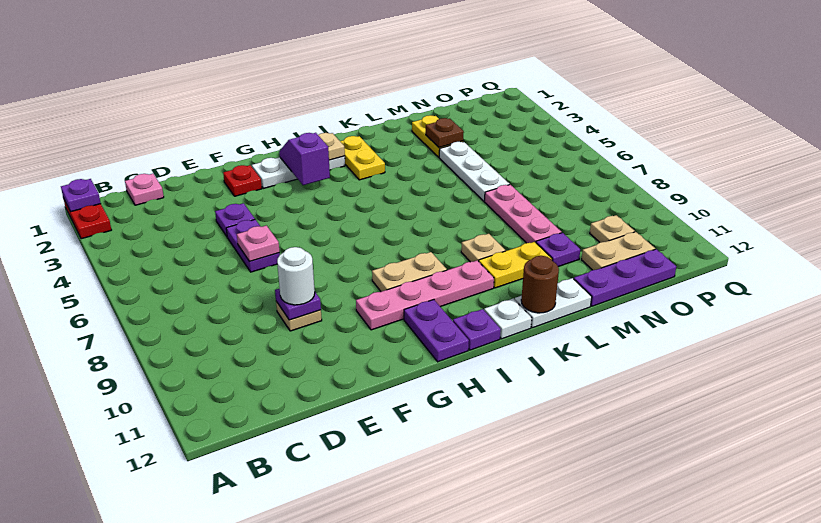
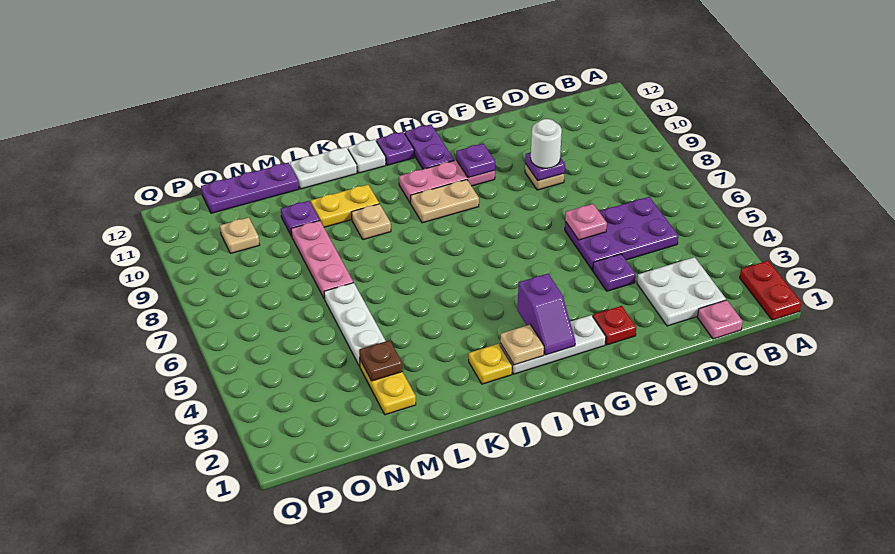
purple plate A1 level 2 -> purple plate G10 level 2
none -> white plate C2:D3 level 1
purple plate E5:E6 level 1 -> purple plate C5:E6 level 1
pink plate G10:J10 level 1 -> pink plate G10:I10 level 1
yellow plate J2:J3 level 1 -> yellow plate J2 level 1
brown round brick K12 level 2 -> none
tan plate N11:O11 level 1 -> none

